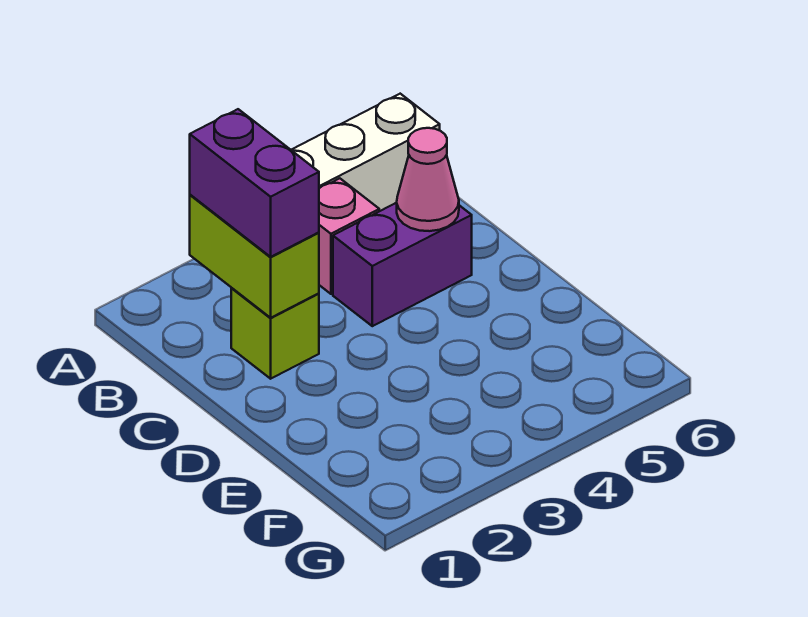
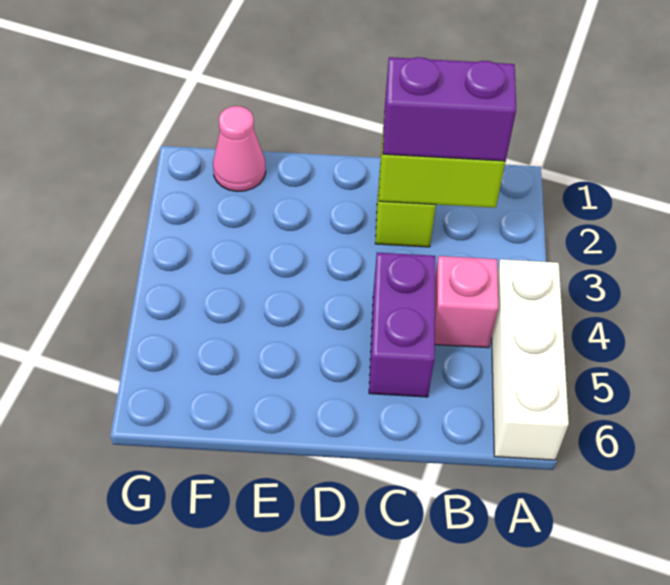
pink cone C5 level 2 -> pink cone F1 level 1

